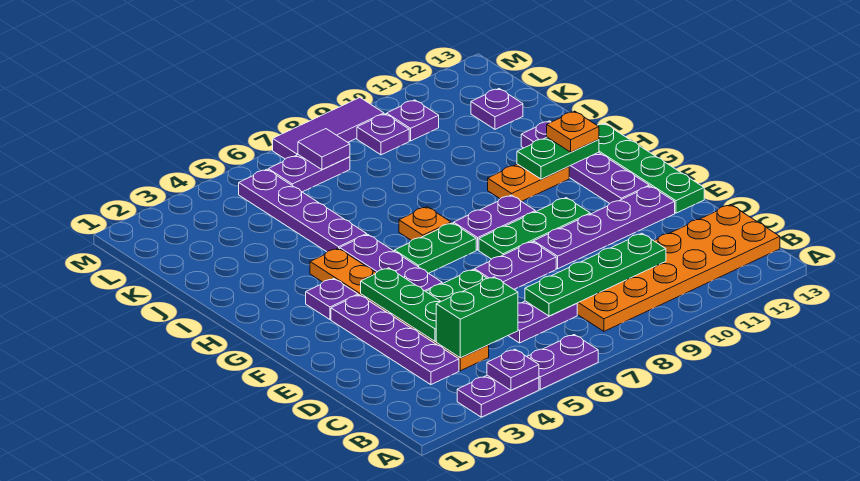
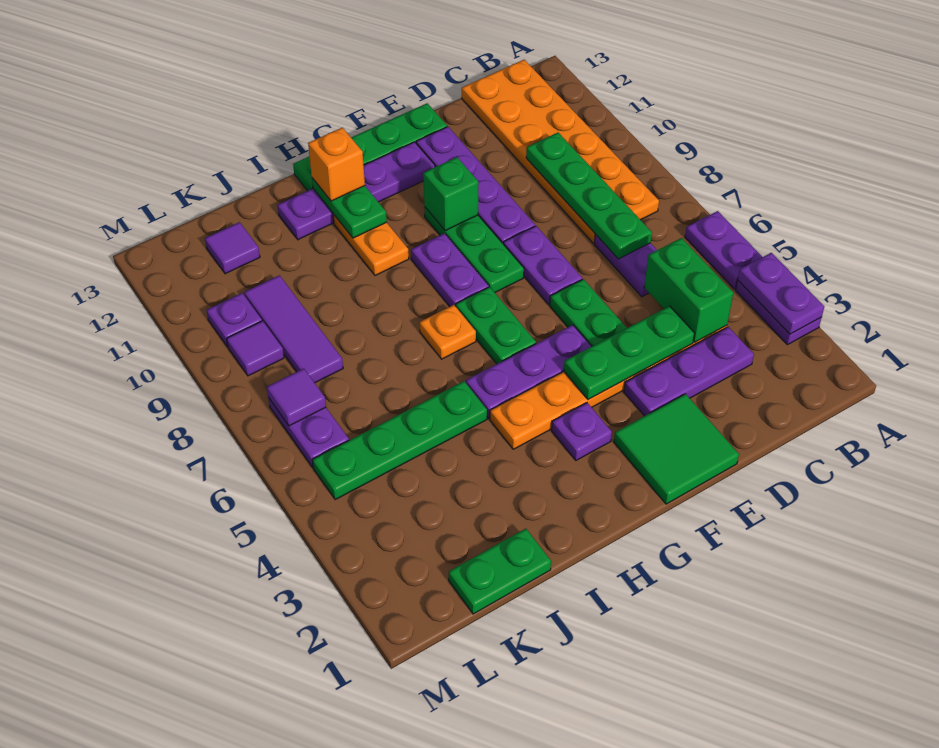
purple plate A4 level 2 -> purple plate A3:A4 level 2
purple plate C3:F3 level 1 -> purple plate C3:E3 level 1
none -> green tile E1:F2 level 1
none -> green brick F10 level 2
orange plate H12 level 3 -> orange brick H12 level 3
purple plate I5:L5 level 1 -> green plate I5:L5 level 1
none -> green plate J1:K1 level 1
purple plate K12 level 1 -> purple tile K12 level 1
purple plate L9 level 1 -> purple tile L9 level 1
purple tile M7:M9 level 1 -> purple tile K8:K10 level 1

